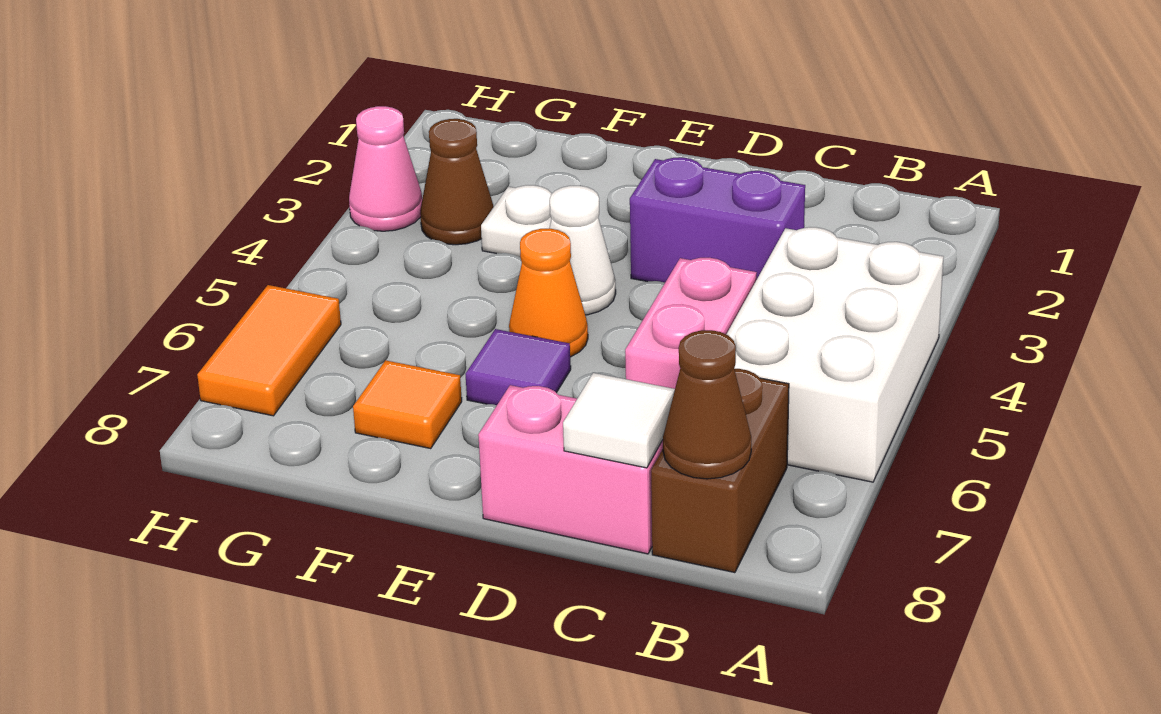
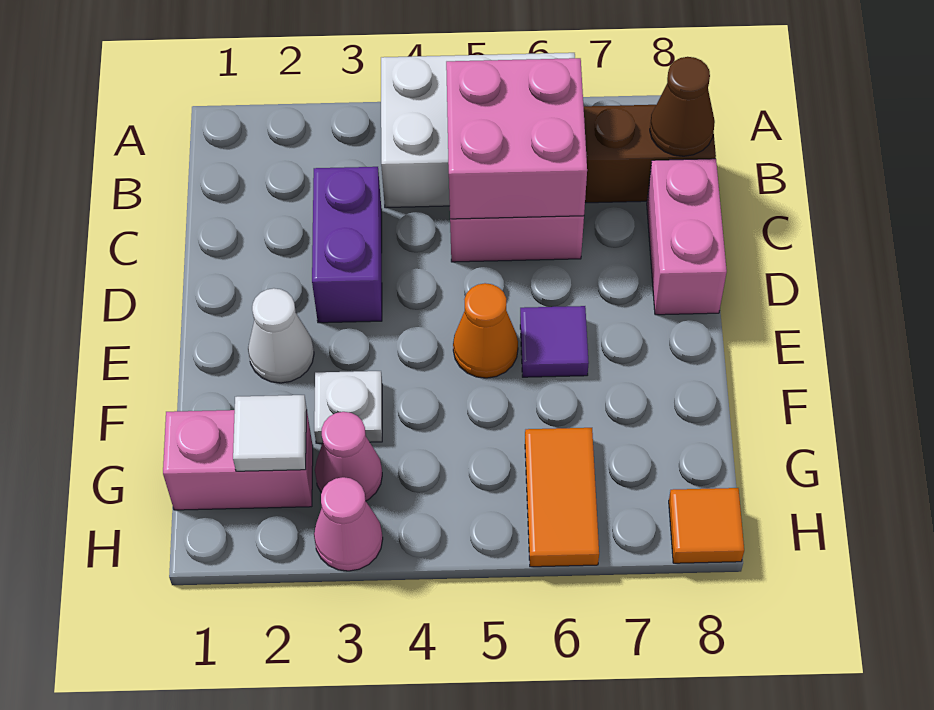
none -> pink brick B5:C6 level 2
white tile C8 level 2 -> white tile G2 level 2
white cone E4 level 1 -> white cone E2 level 1
orange tile F7 level 1 -> orange tile H8 level 1
none -> pink brick G1:G2 level 1
brown cone G3 level 1 -> pink cone G3 level 1
orange tile H6:H7 level 1 -> orange tile G6:H6 level 1

